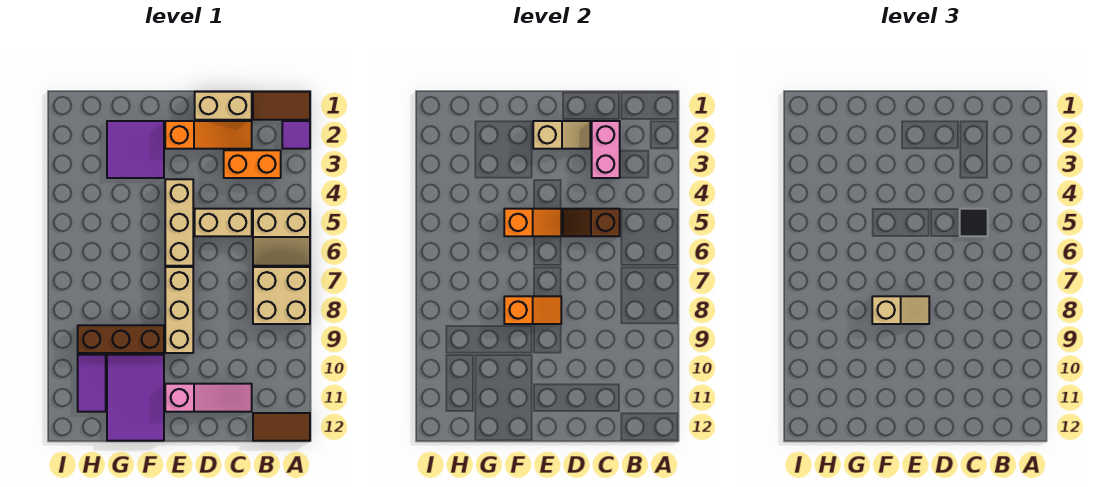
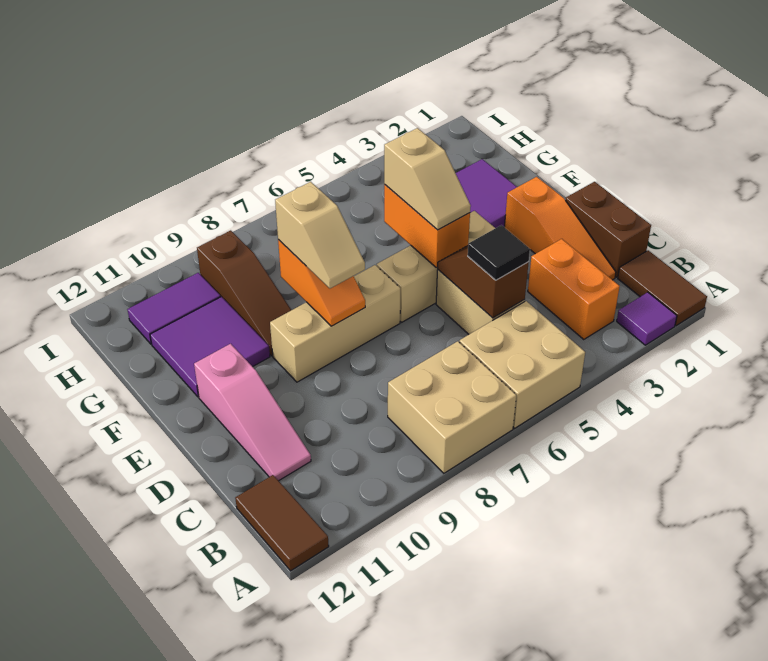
tan slope A5:B6 level 1 top 5 -> tan brick A5:B6 level 1
tan brick C1:D1 level 1 -> brown brick C1:D1 level 1
pink brick C2:C3 level 2 -> none
tan slope D2:E2 level 2 top E -> tan slope E5:F5 level 3 top F
orange slope E5:F5 level 2 top F -> orange brick E5:F5 level 2
brown brick F9:H9 level 1 -> brown slope F9:H9 level 1 top H
purple tile F10:G12 level 1 -> purple tile F10:G11 level 1

